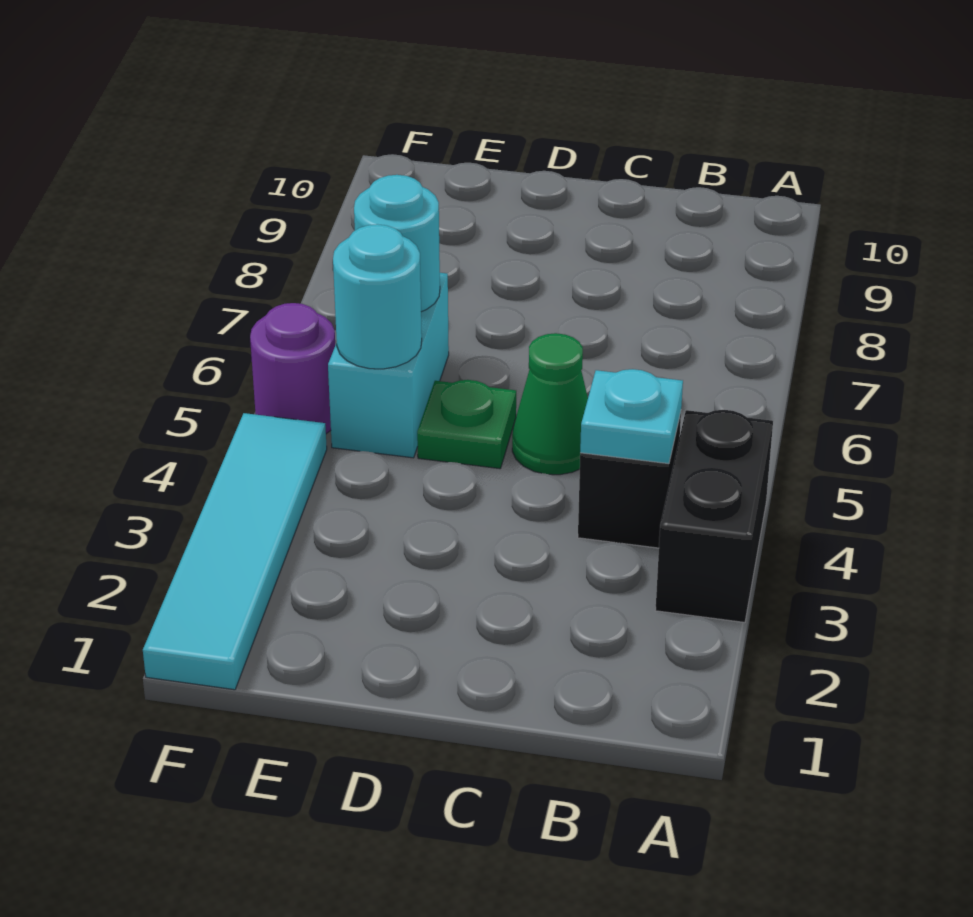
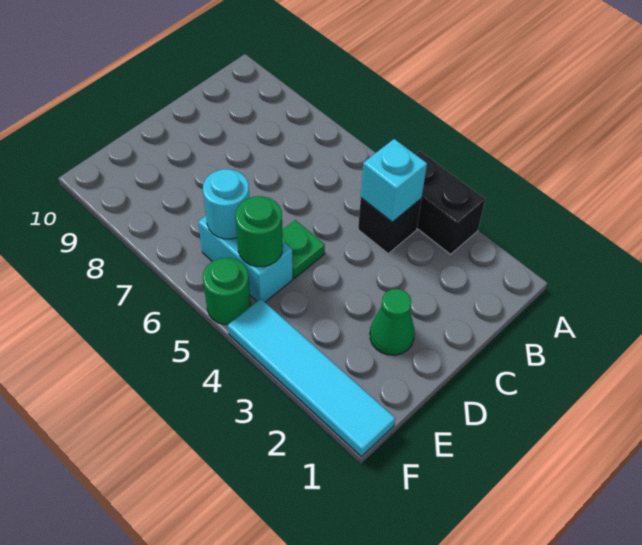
cyan plate B4 level 2 -> cyan brick B4 level 2
green cone C5 level 1 -> green cone D2 level 1
cyan round brick E5 level 2 -> green round brick E5 level 2
purple round brick F5 level 1 -> green round brick F5 level 1

